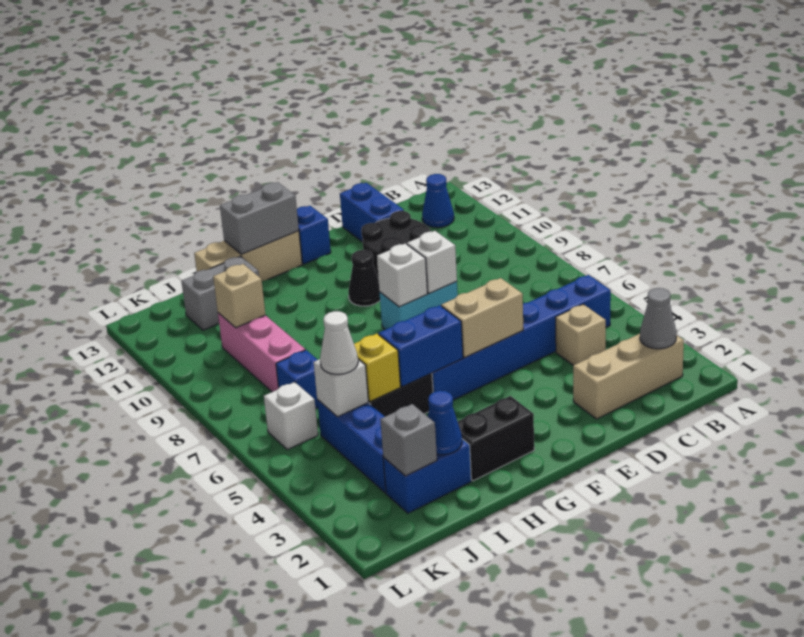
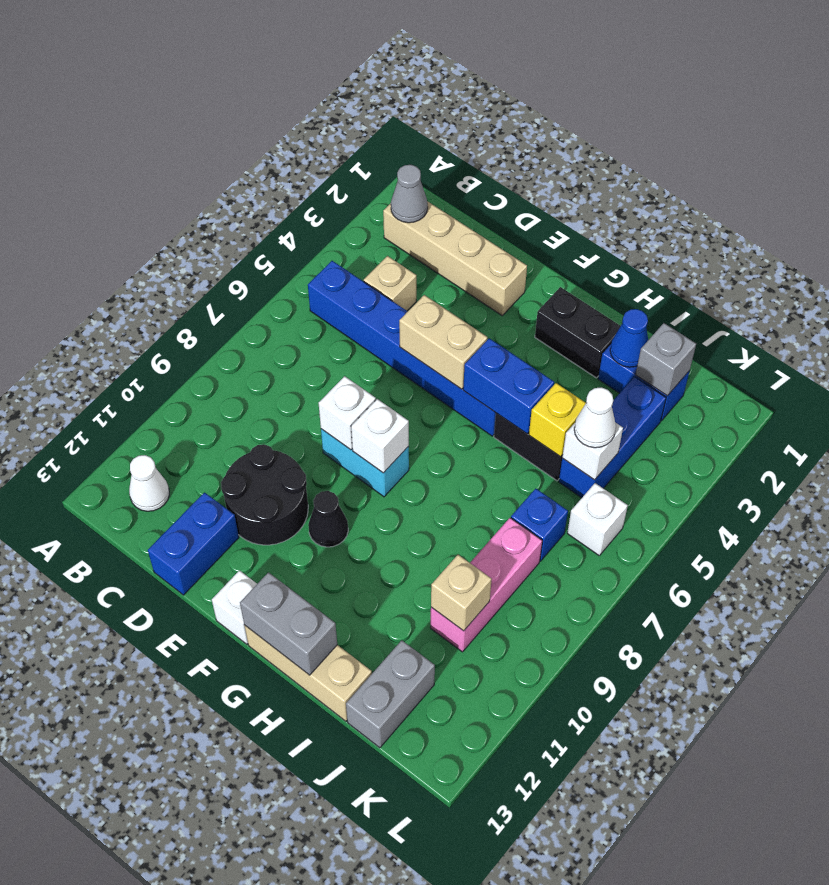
tan brick B2:D2 level 1 -> tan brick B2:E2 level 1
blue cone B12 level 1 -> white cone B12 level 1
blue brick F13 level 1 -> white brick F13 level 1
grey brick I12:J12 level 1 -> grey brick J12:J13 level 1

